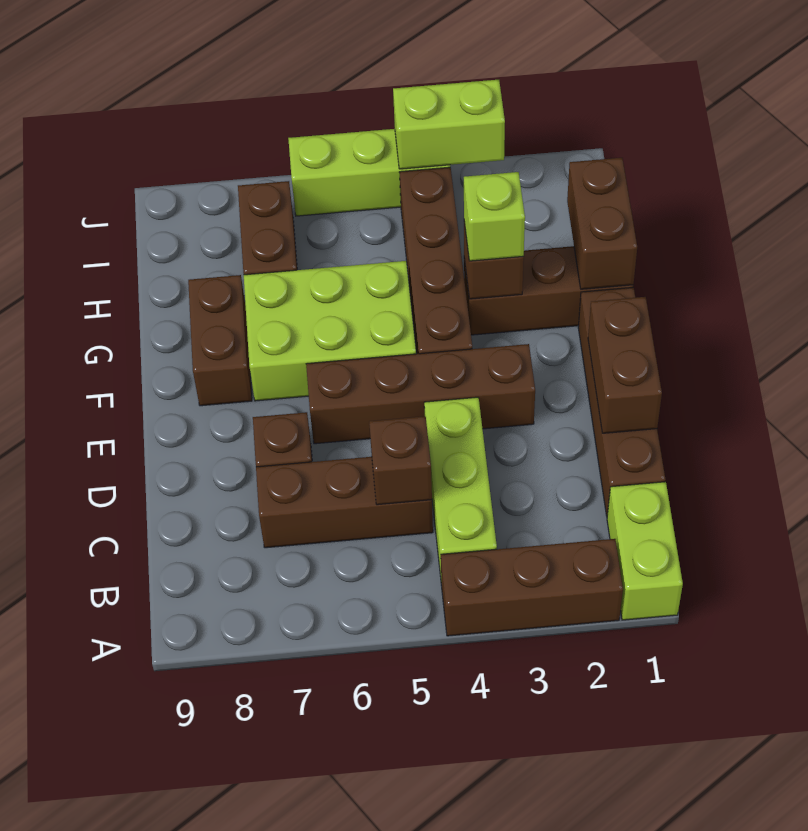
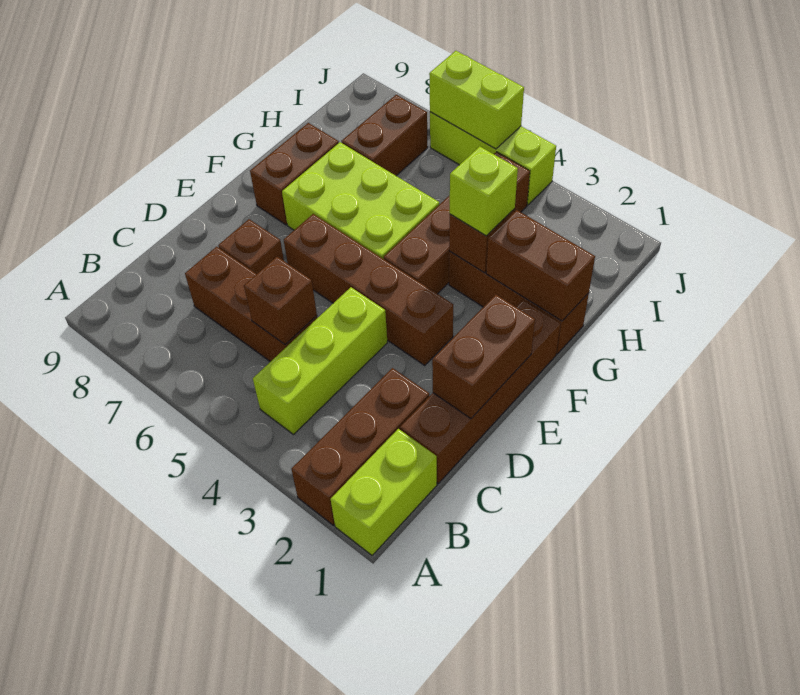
brown brick A2:A4 level 1 -> brown brick A2:C2 level 1
brown brick G1:H1 level 2 -> brown brick G1:G2 level 2
lime brick J3:J4 level 2 -> lime brick J5:J6 level 2

